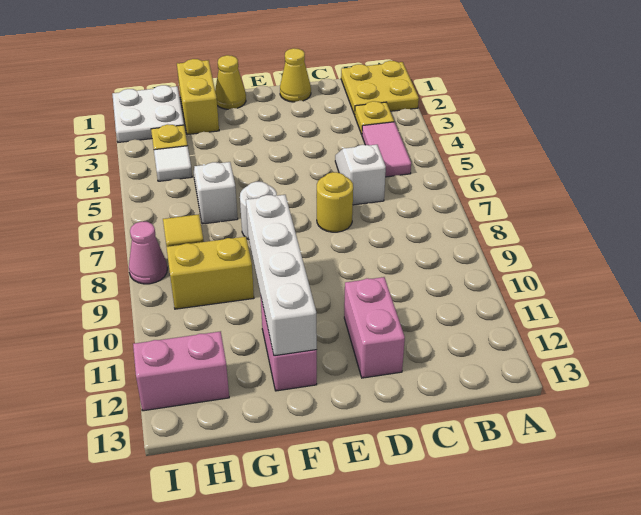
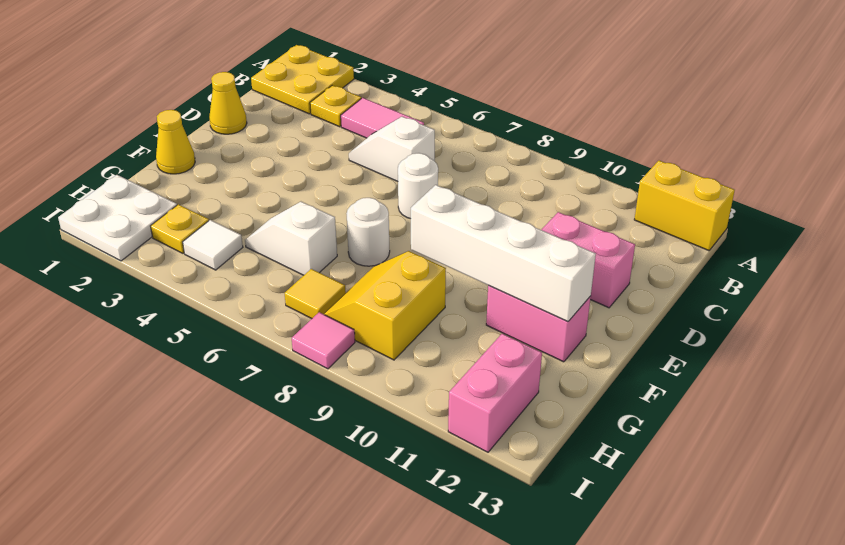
yellow round brick D7 level 1 -> white round brick D7 level 1
yellow brick G1:G2 level 1 -> yellow brick A12:A13 level 1
pink cone I8 level 1 -> pink tile I8 level 1

